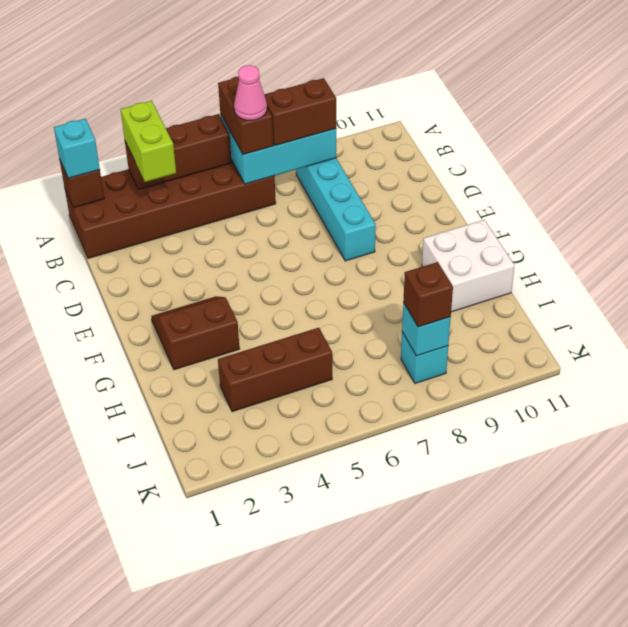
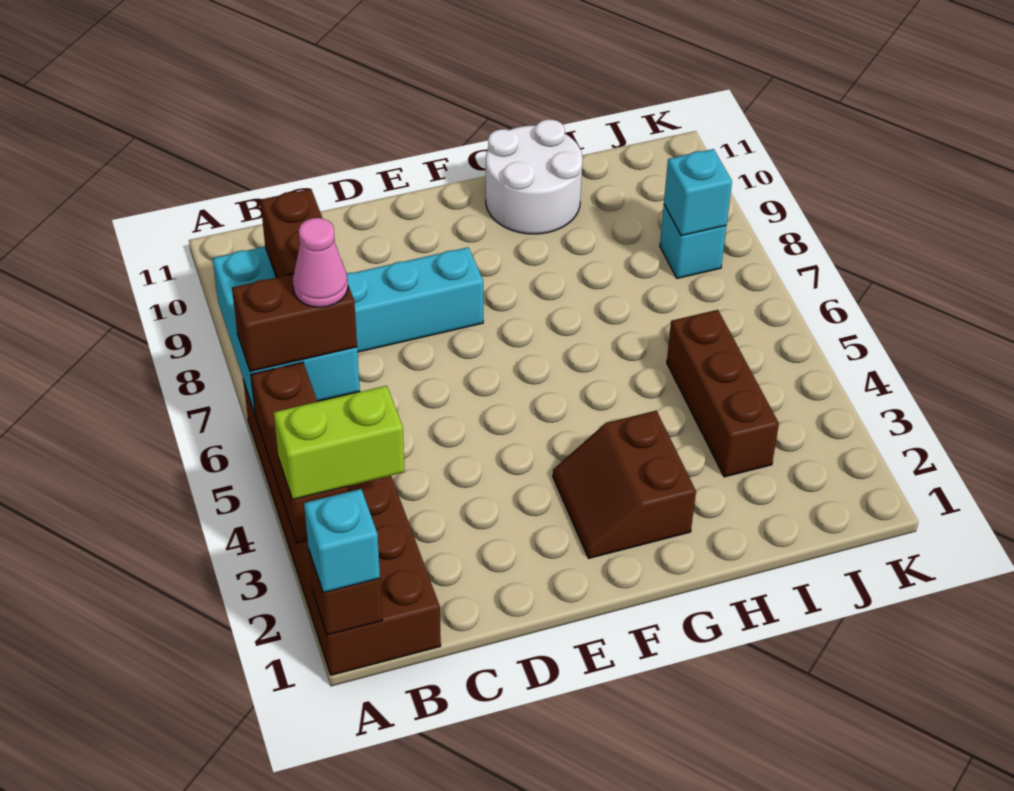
white brick G10:H11 level 1 -> white round brick G10:H11 level 1
brown brick J8 level 3 -> none

